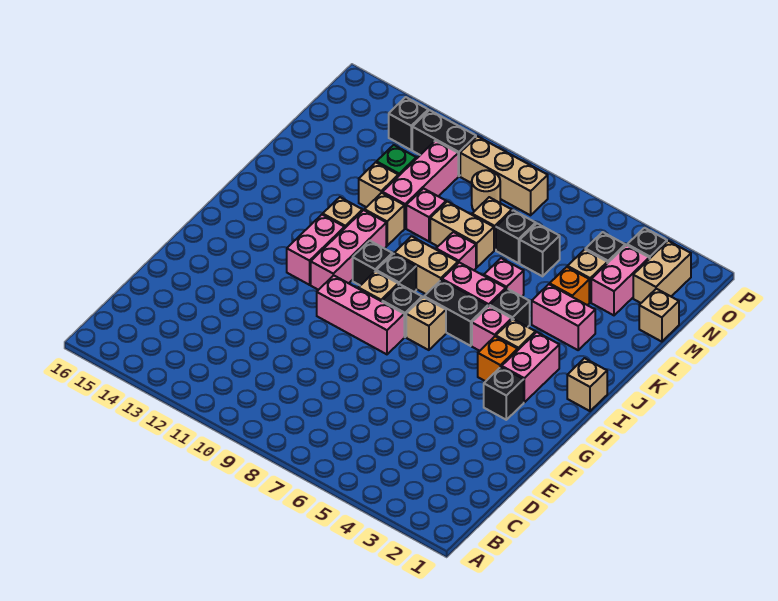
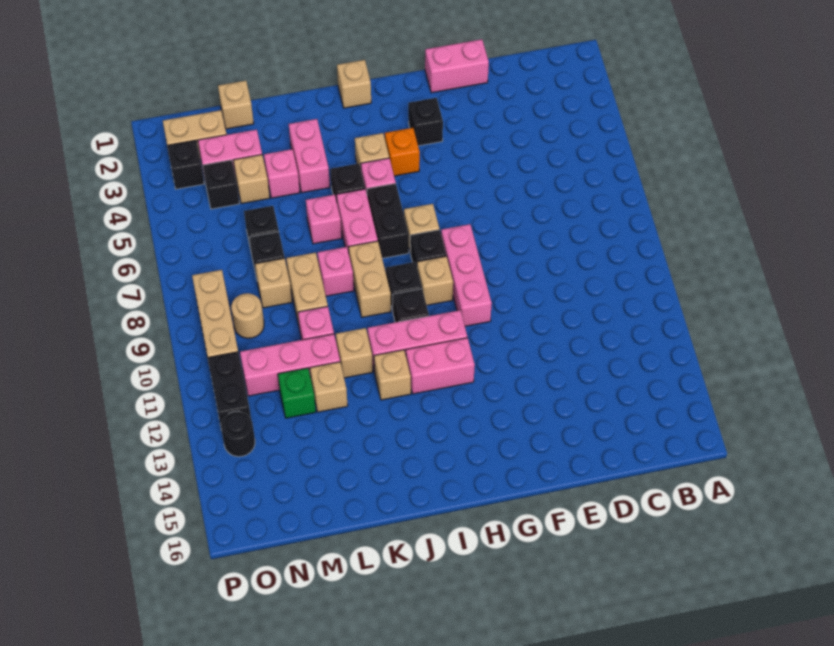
pink brick H3:I3 level 1 -> pink brick E1:F1 level 1
orange brick L4 level 1 -> pink brick L4 level 1
black brick O13 level 1 -> black round brick O13 level 1

